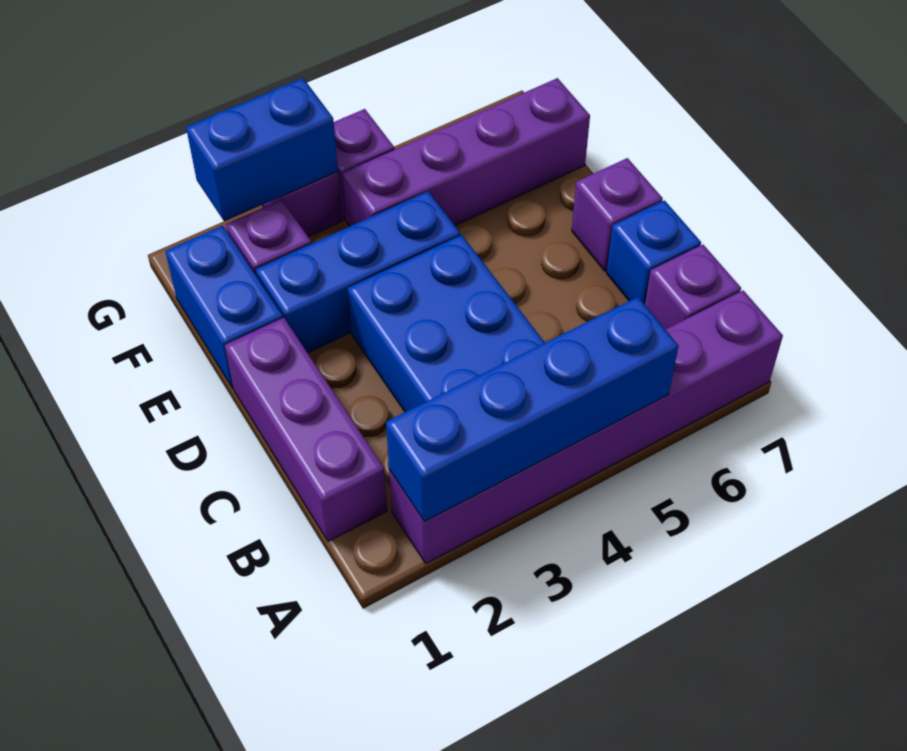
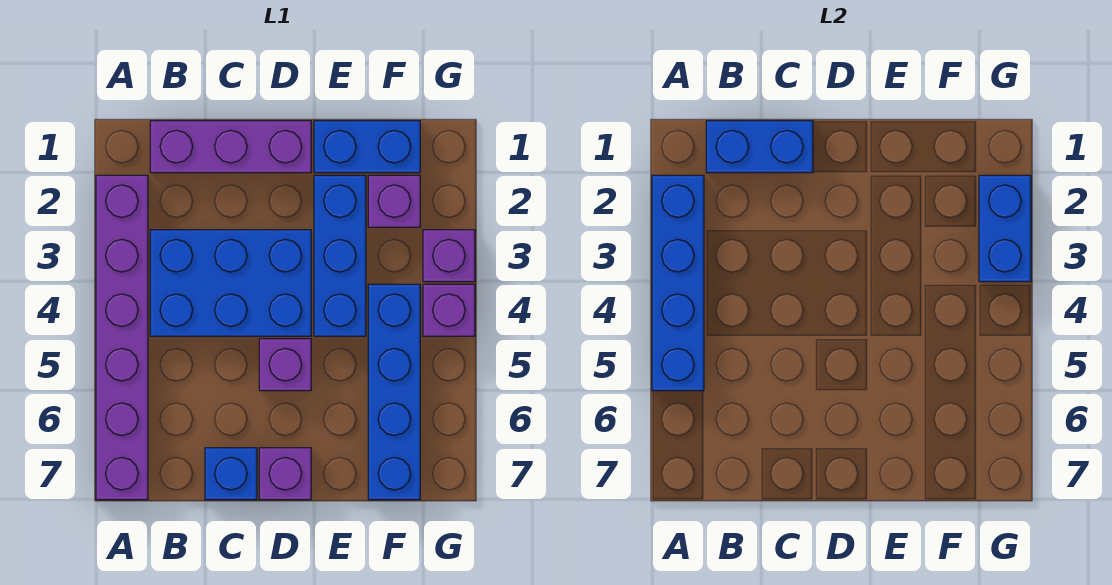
none -> blue brick B1:C1 level 2
purple brick B7 level 1 -> purple brick D5 level 1
purple brick F4:F7 level 1 -> blue brick F4:F7 level 1

